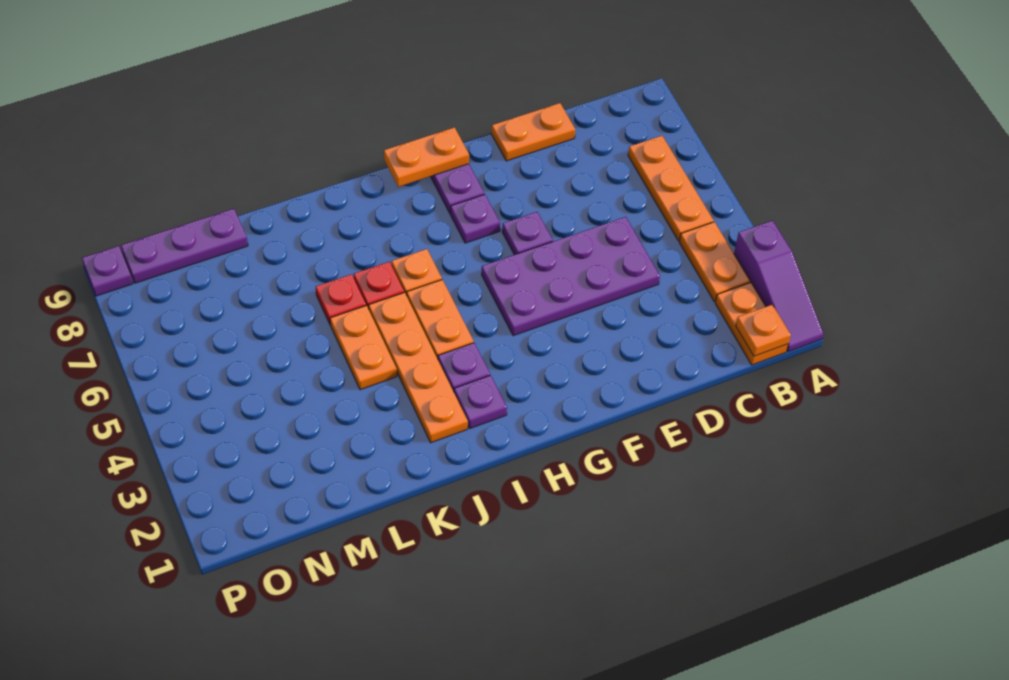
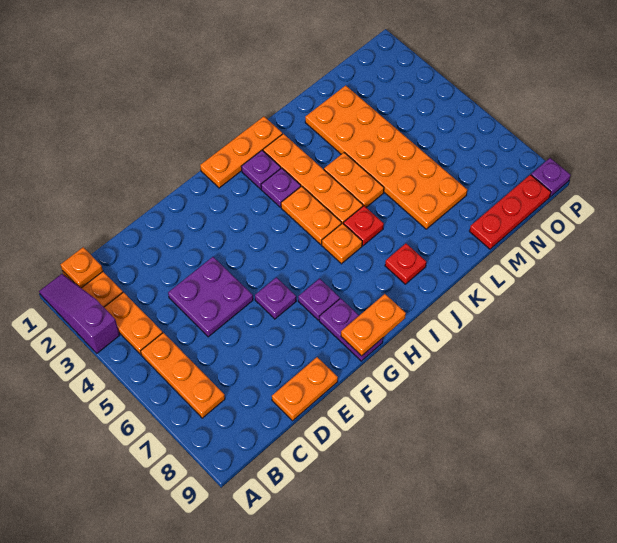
purple plate D4:G5 level 1 -> purple plate D4:E5 level 1
none -> orange plate H1:J1 level 1
red plate K6 level 1 -> red plate J8 level 1
none -> orange plate L2:M7 level 1
purple plate M9:O9 level 1 -> red plate M9:O9 level 1

